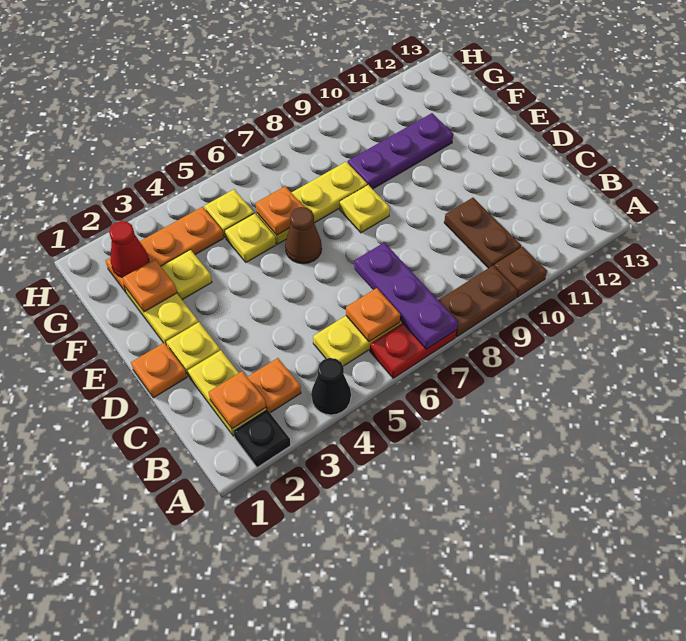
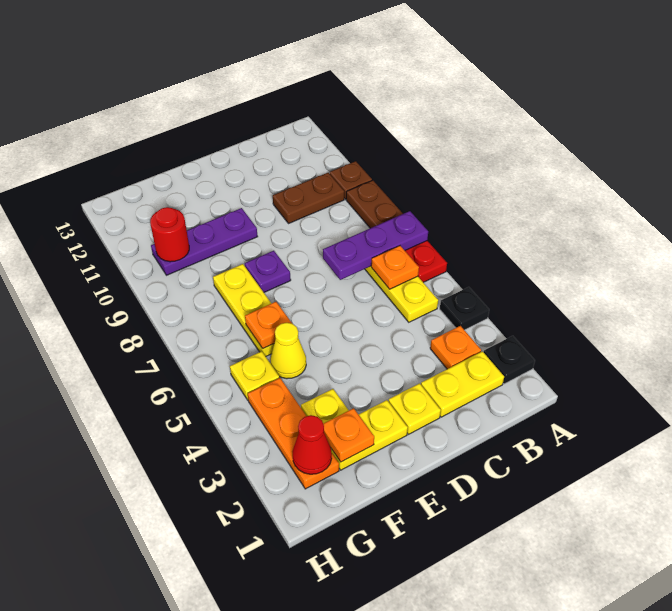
black cone A4 level 1 -> black plate A4 level 1
orange plate B2 level 2 -> none
orange plate D1 level 1 -> none
brown cone E6 level 1 -> none
yellow plate E8 level 1 -> purple plate E8 level 1
yellow plate F5 level 1 -> yellow cone F5 level 1
purple plate F9:F11 level 1 -> purple plate E10:G10 level 1
none -> red round brick G10 level 2

